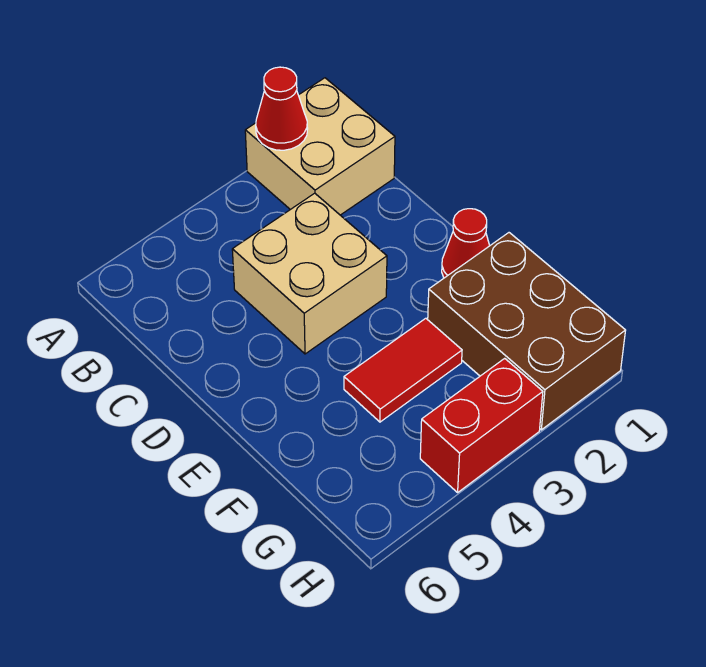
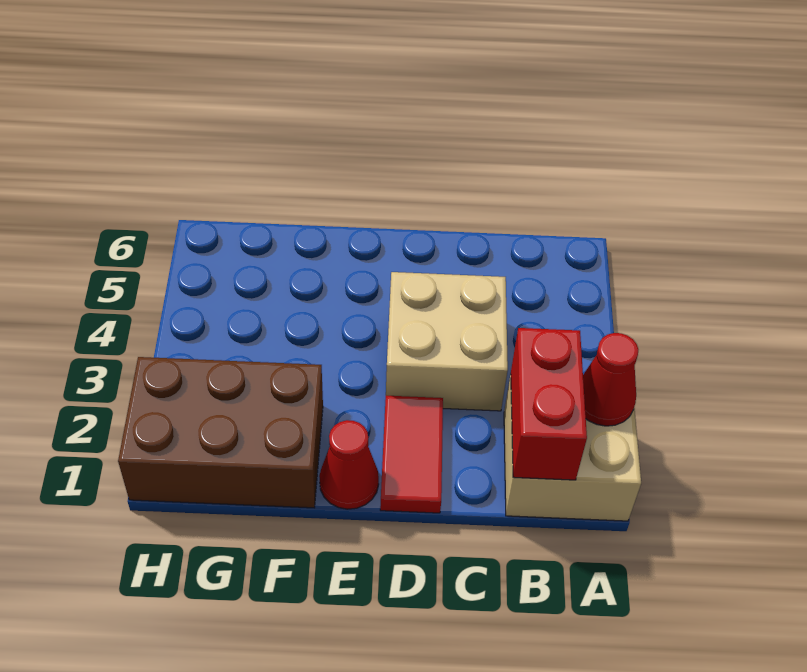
red tile F3:F4 level 1 -> red tile D1:D2 level 1
red brick H3:H4 level 1 -> red brick B1:B2 level 2

